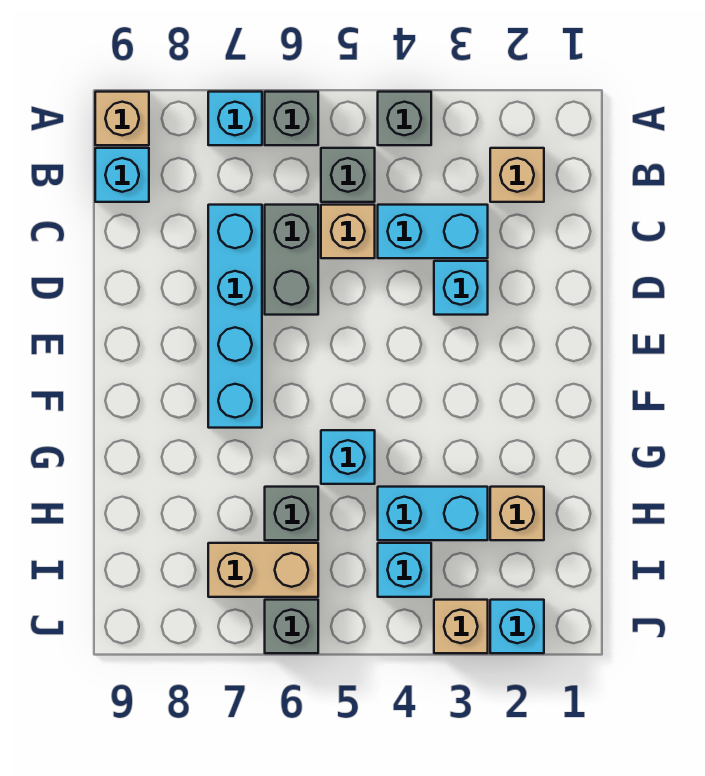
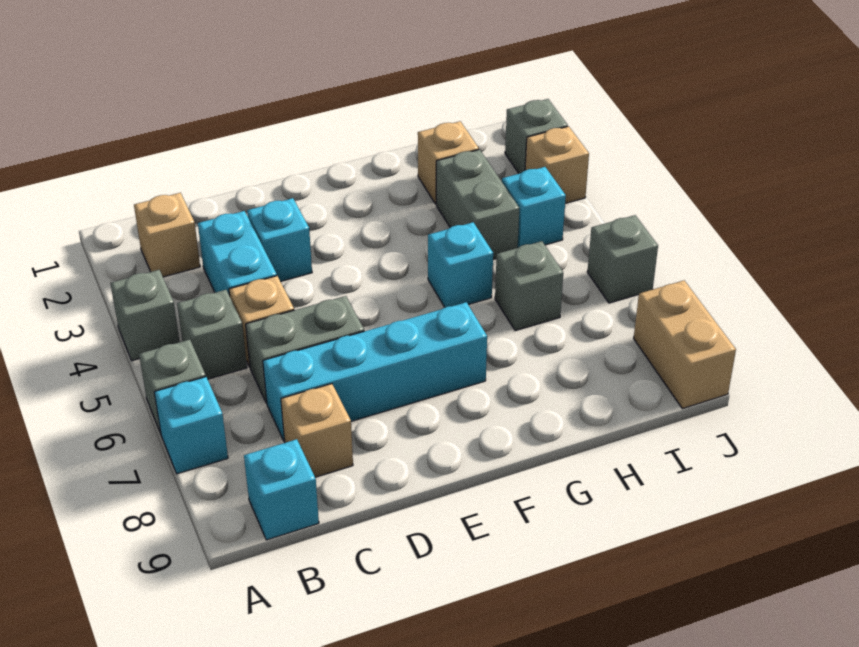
tan brick A9 level 1 -> tan brick C8 level 1
cyan brick H3:H4 level 1 -> grey brick H3:H4 level 1
tan brick I6:I7 level 1 -> tan brick J8:J9 level 1
cyan brick J2 level 1 -> grey brick J2 level 1

